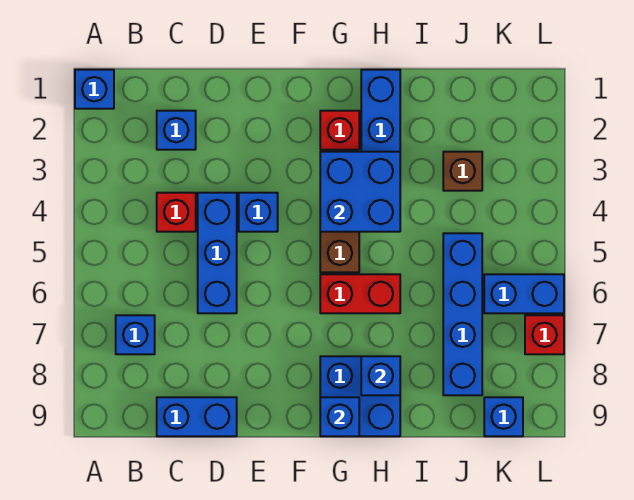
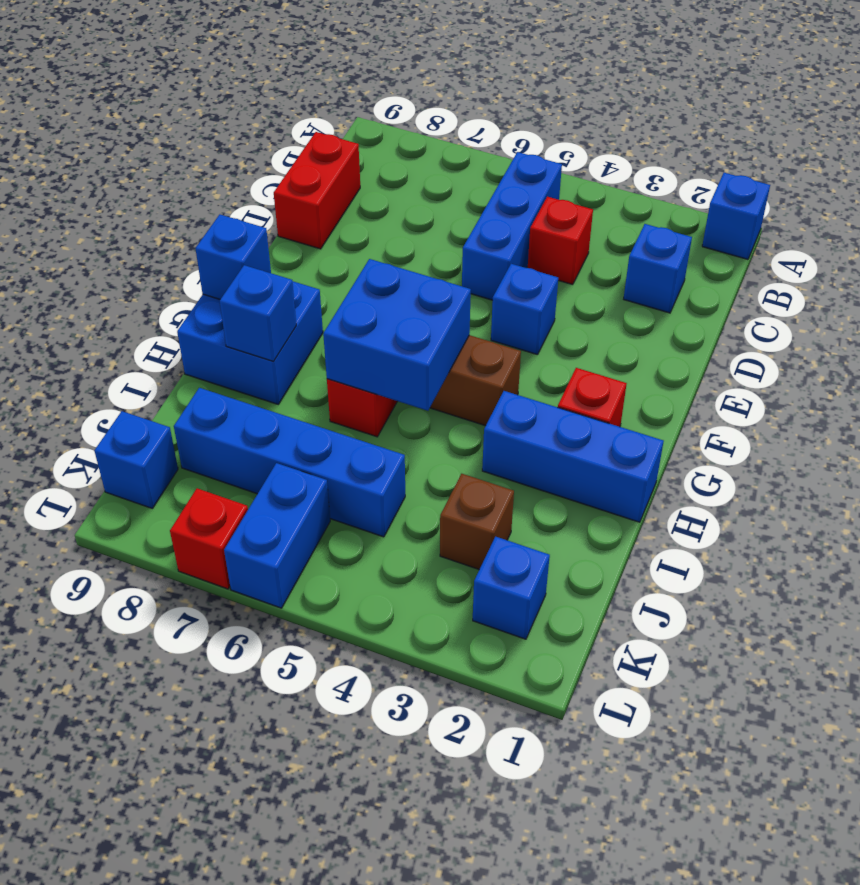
blue brick B7 level 1 -> blue brick K2 level 1
blue brick C9:D9 level 1 -> red brick C9:D9 level 1
blue brick D4:D6 level 1 -> blue brick B5:D5 level 1
blue brick G3:H4 level 2 -> blue brick G5:H6 level 2

